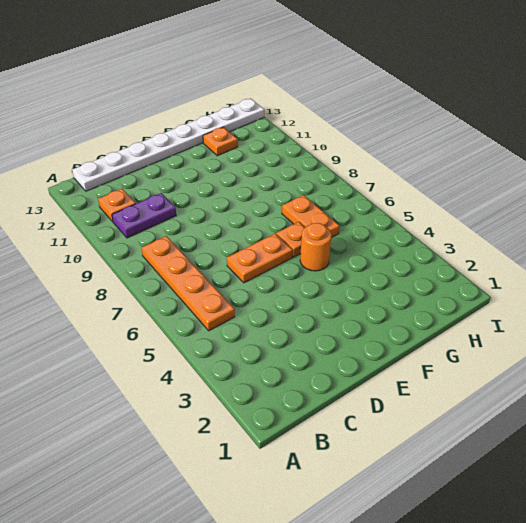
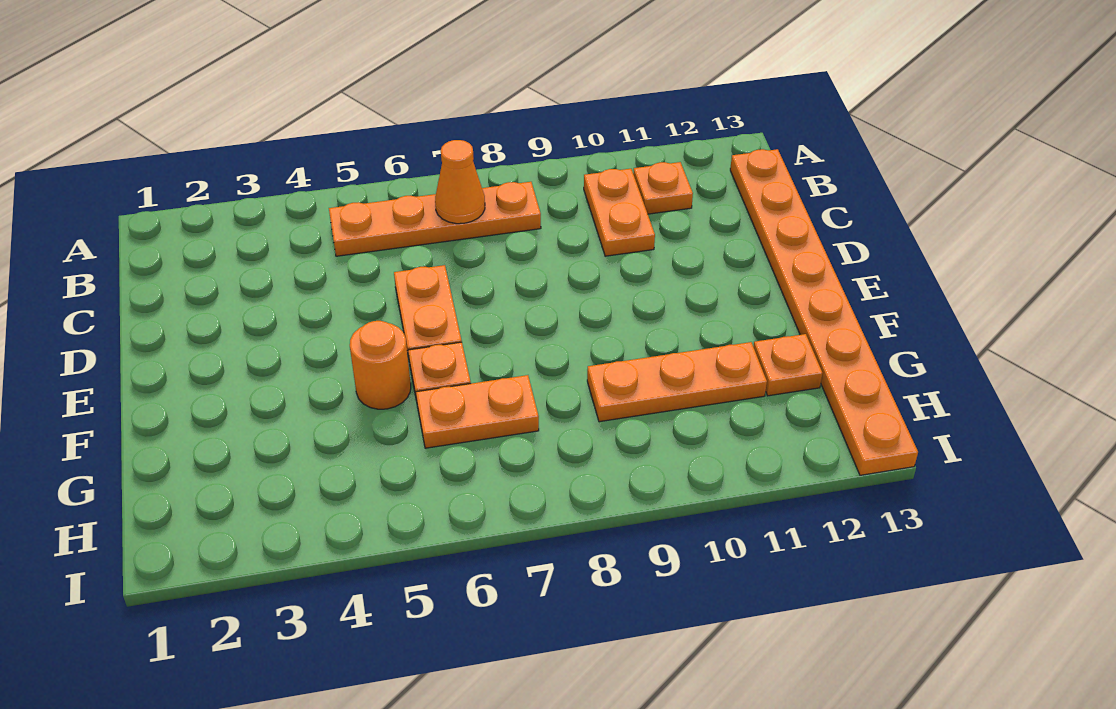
none -> orange cone B7 level 2
purple plate B10:C10 level 1 -> orange plate B10:C10 level 1
white plate B13:I13 level 1 -> orange plate B13:I13 level 1
none -> orange plate G9:G11 level 1

